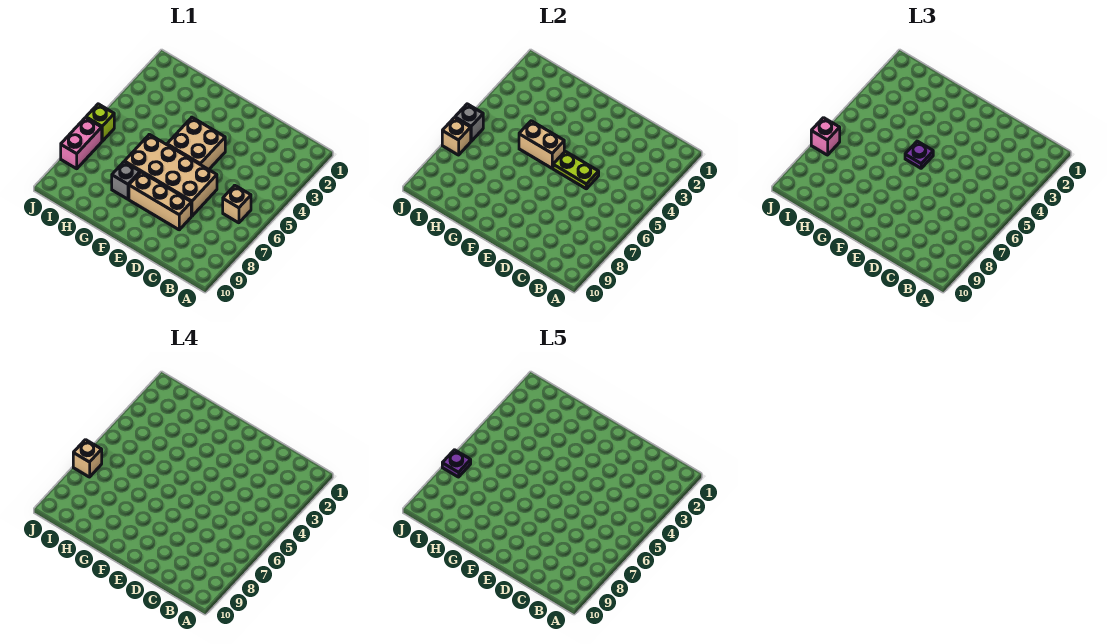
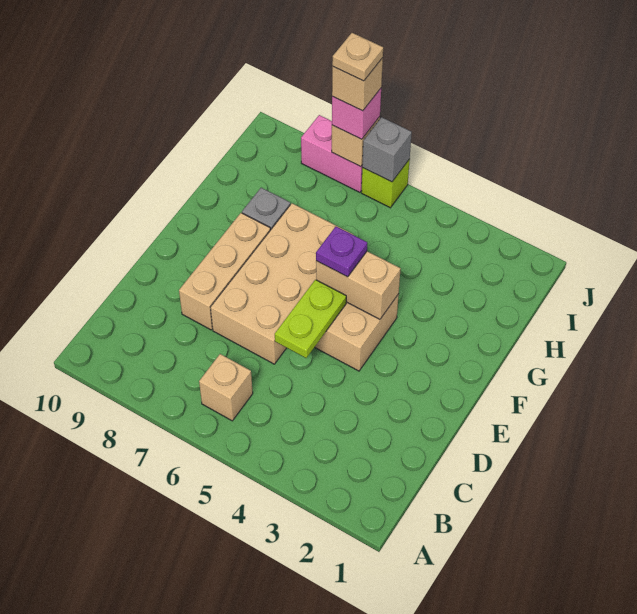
tan brick F5:G5 level 2 -> tan brick F4:F5 level 2
purple plate J7 level 5 -> tan plate J7 level 5

